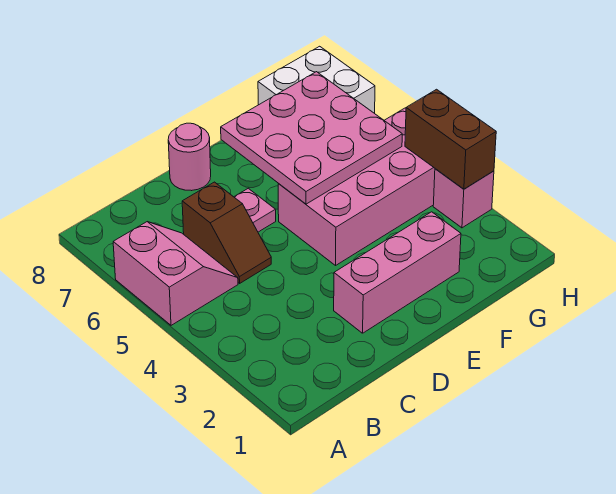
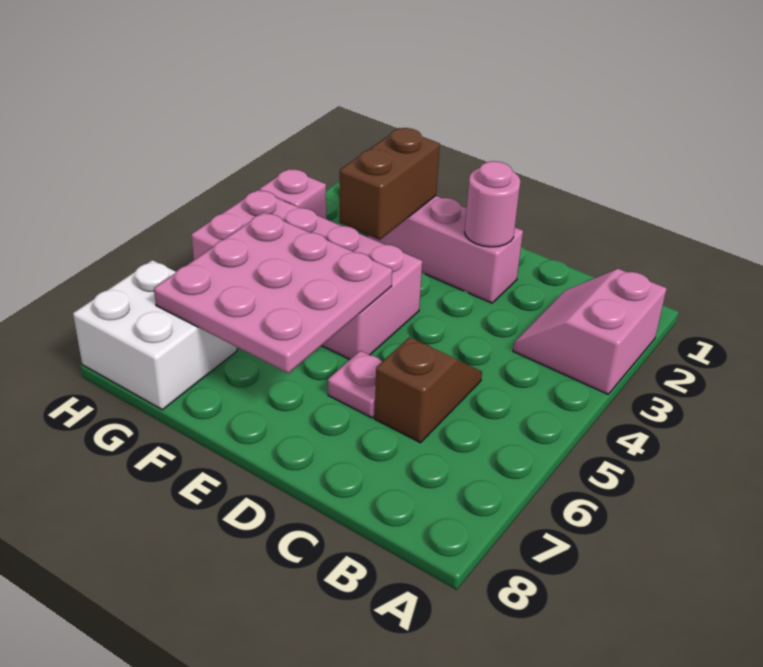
pink slope A5:B6 level 1 top A -> pink slope A2:B3 level 1 top A
pink round brick D8 level 1 -> pink round brick D2 level 2
brown brick H3:H4 level 2 -> brown brick F2:F3 level 2

